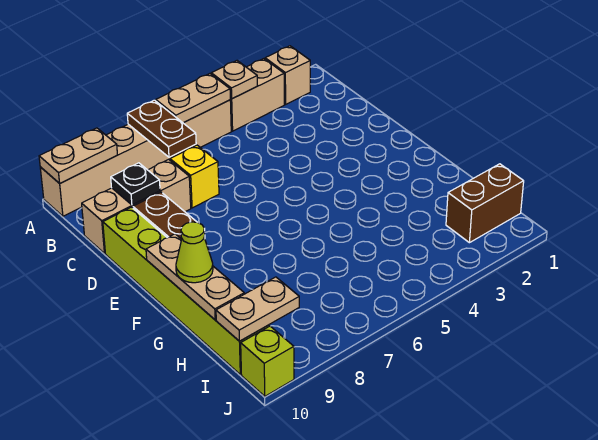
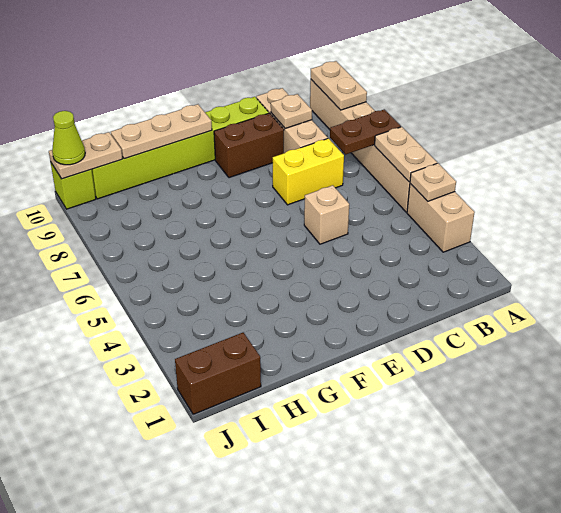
tan brick A2 level 1 -> tan brick D5 level 1
yellow brick C7 level 1 -> yellow brick C7:D7 level 1
black plate C9 level 2 -> tan plate C9 level 2
lime cone G10 level 3 -> lime cone J10 level 3
brown brick I1:I2 level 1 -> brown brick I1:J1 level 1
tan plate I9:I10 level 2 -> tan plate I10:J10 level 2

